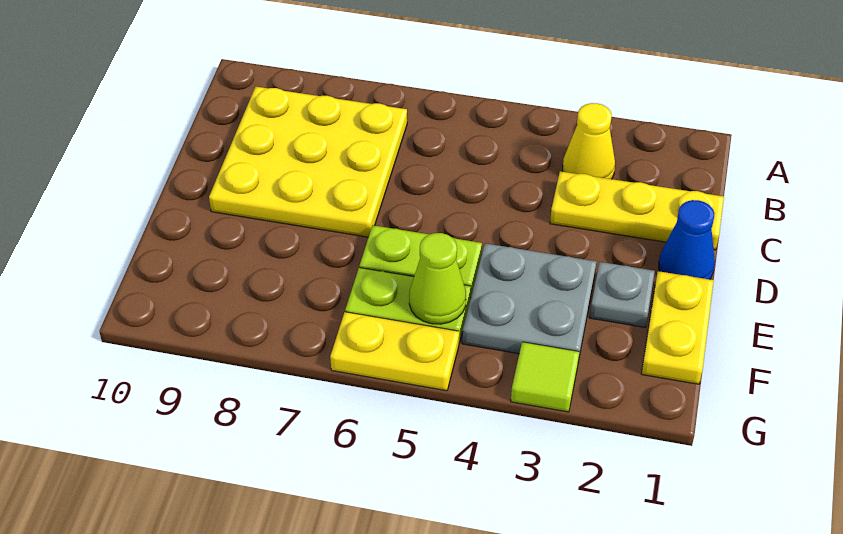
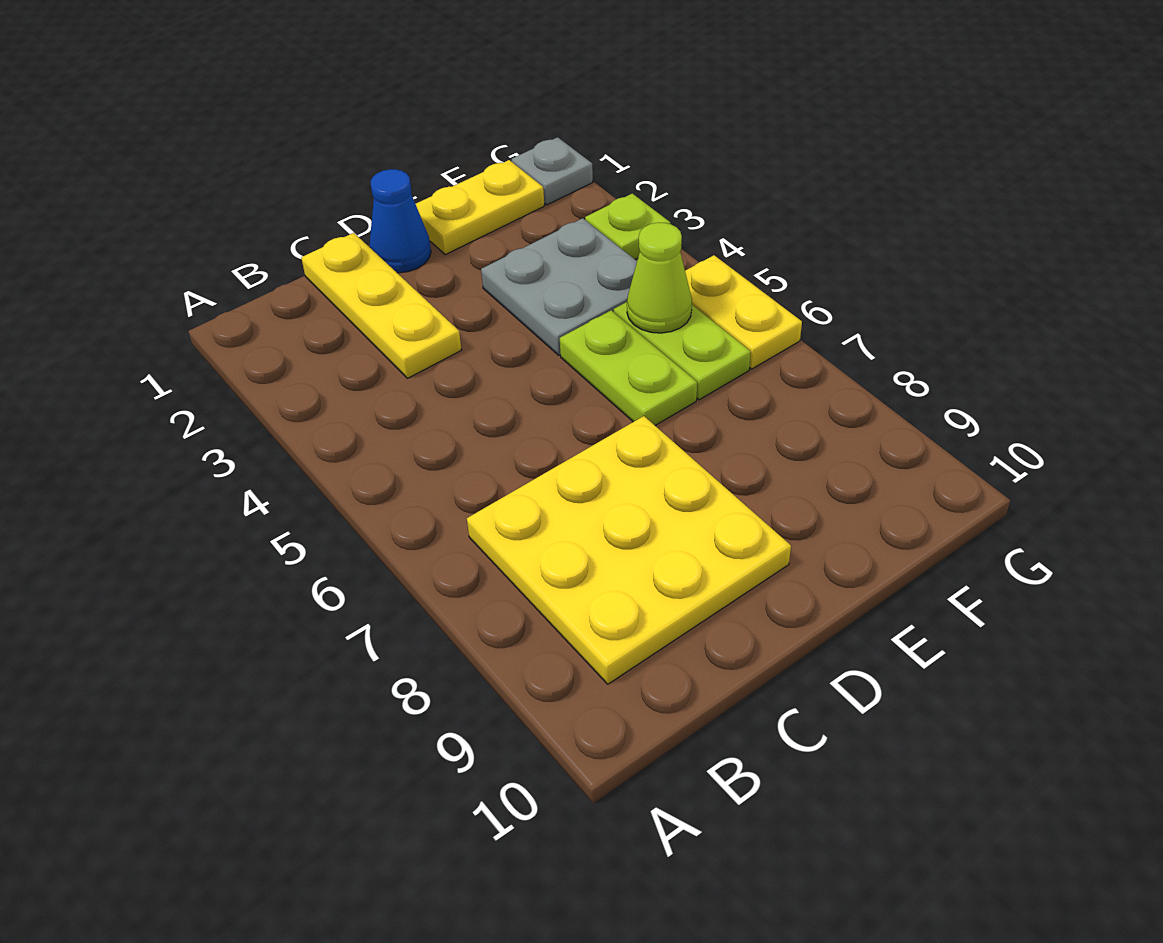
yellow cone B3 level 1 -> none
grey plate E2 level 1 -> grey plate G1 level 1
lime tile G3 level 1 -> lime plate G3 level 1

